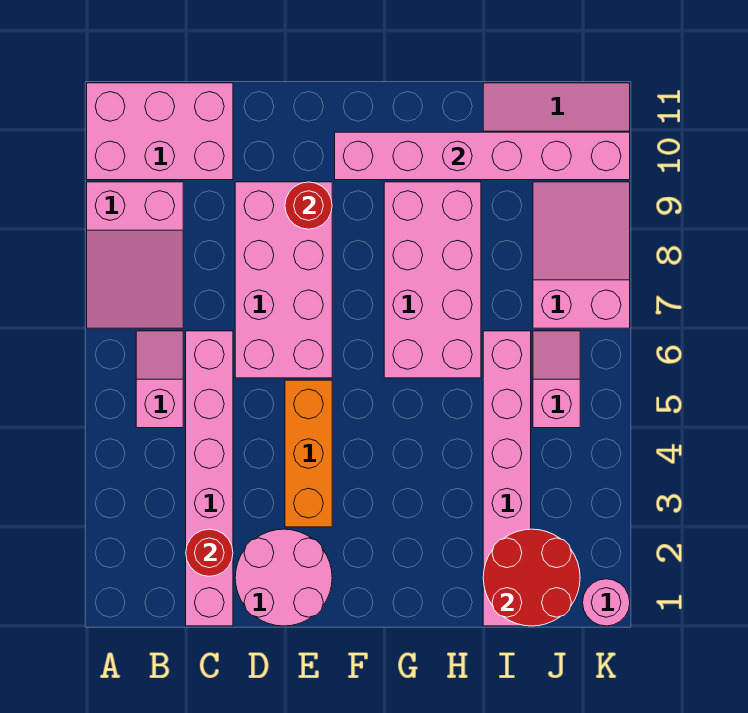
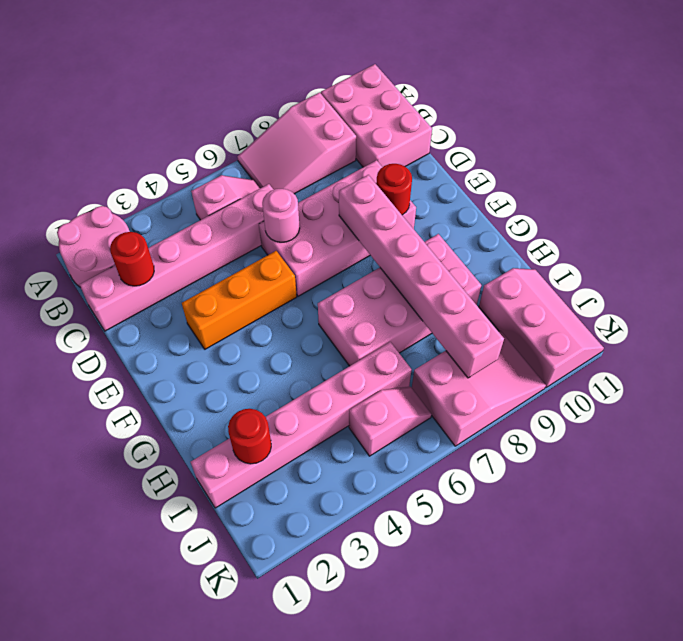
pink round brick D1:E2 level 1 -> pink round brick A1:B2 level 1
pink brick F10:K10 level 2 -> pink brick E8:J8 level 2
red round brick I1:J2 level 2 -> red round brick I2 level 2
pink round brick K1 level 1 -> pink round brick D6 level 2

